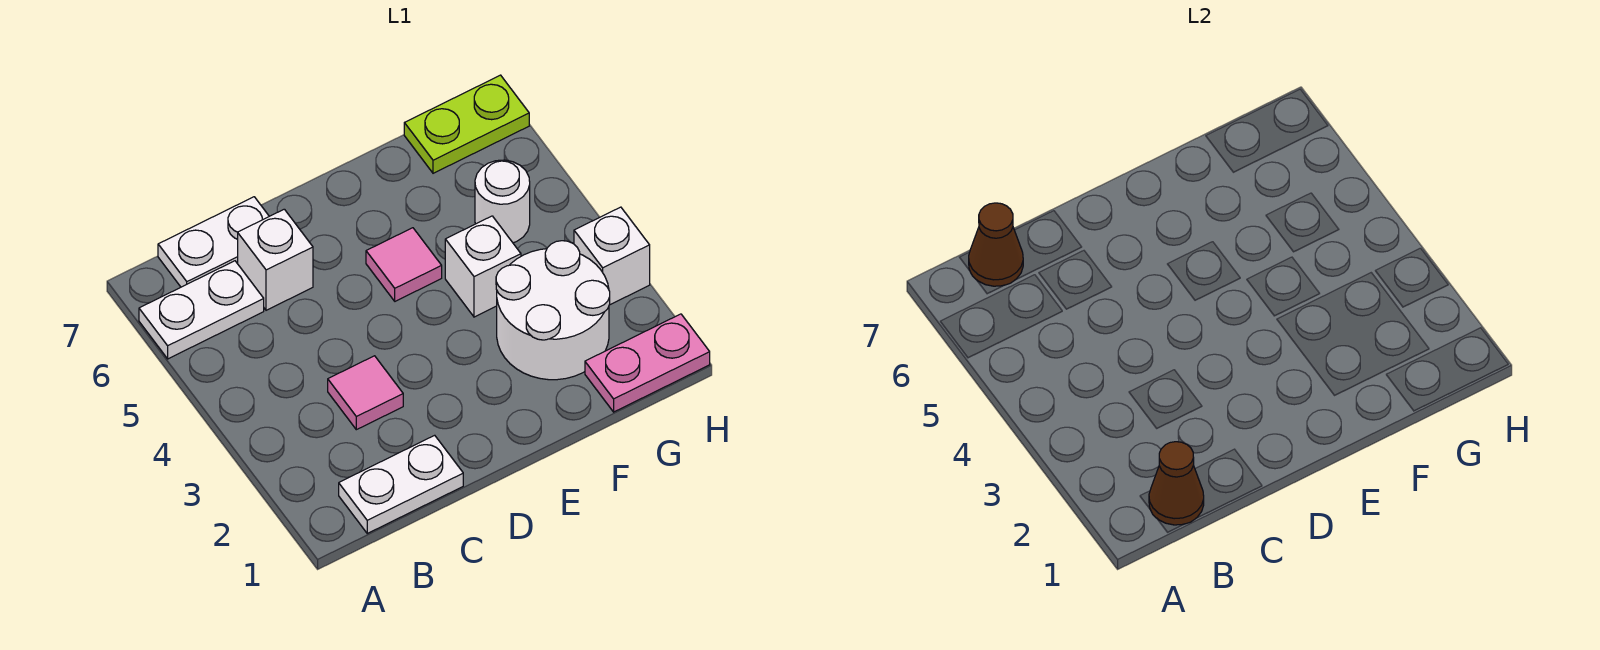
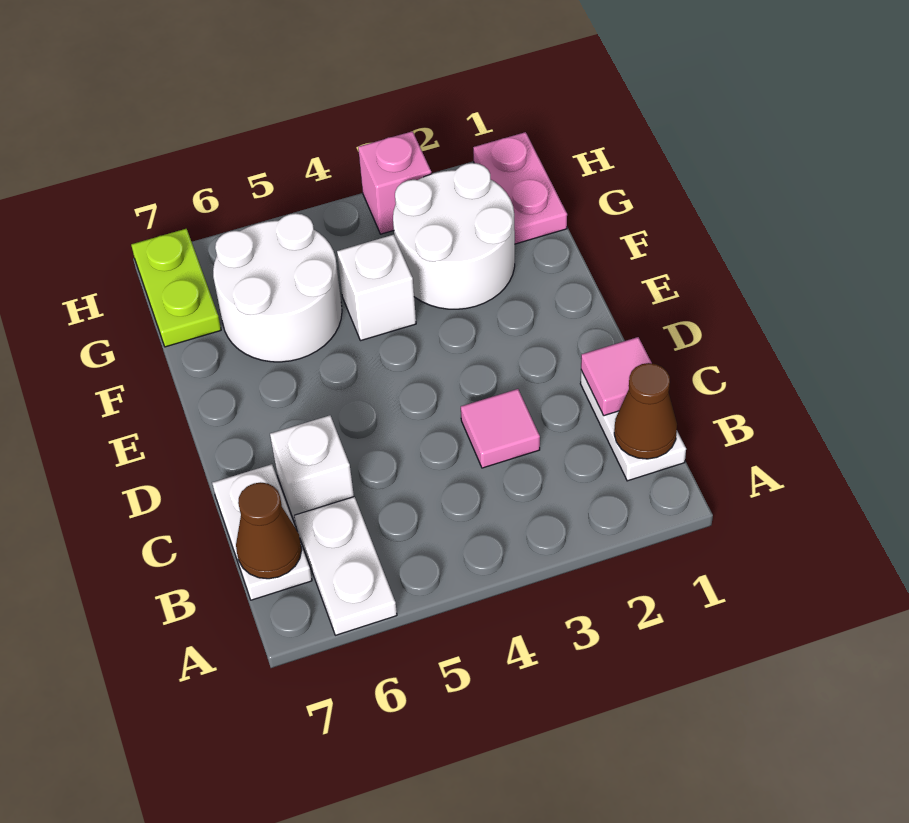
pink tile E5 level 1 -> pink tile C1 level 2
white round brick G5 level 1 -> white round brick F5:G6 level 1
white brick H3 level 1 -> pink brick H3 level 1

